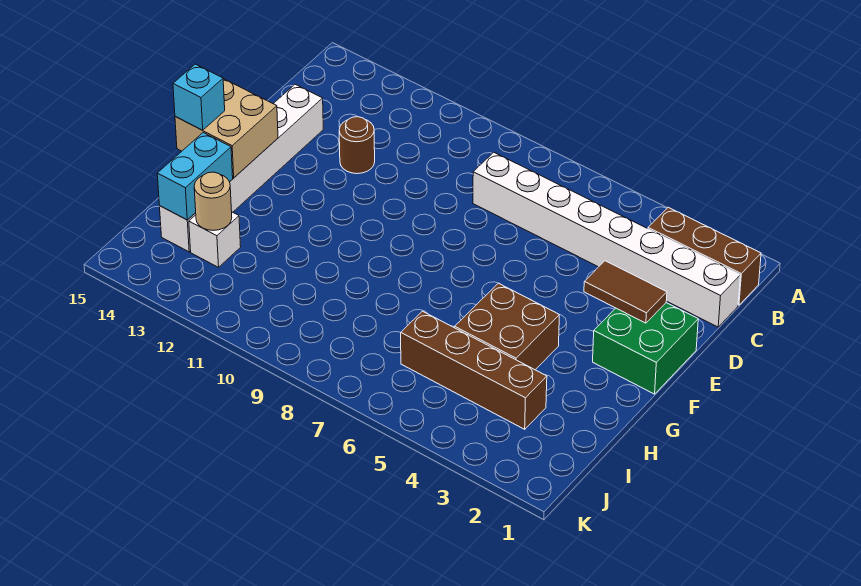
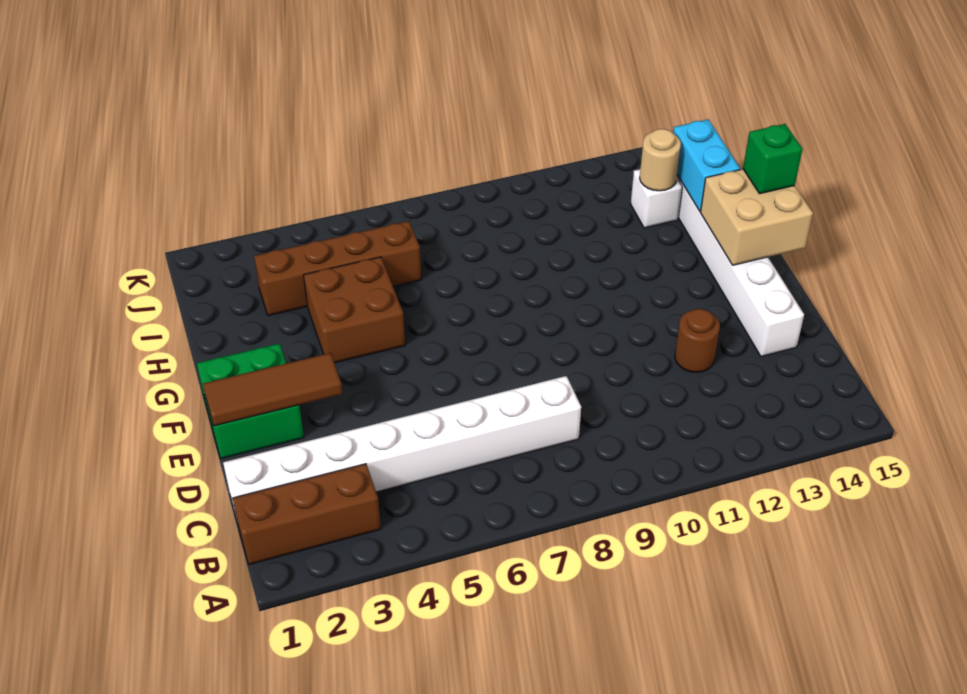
brown tile E2:E3 level 2 -> brown tile E1:E3 level 2
cyan brick G15 level 3 -> green brick G15 level 3

